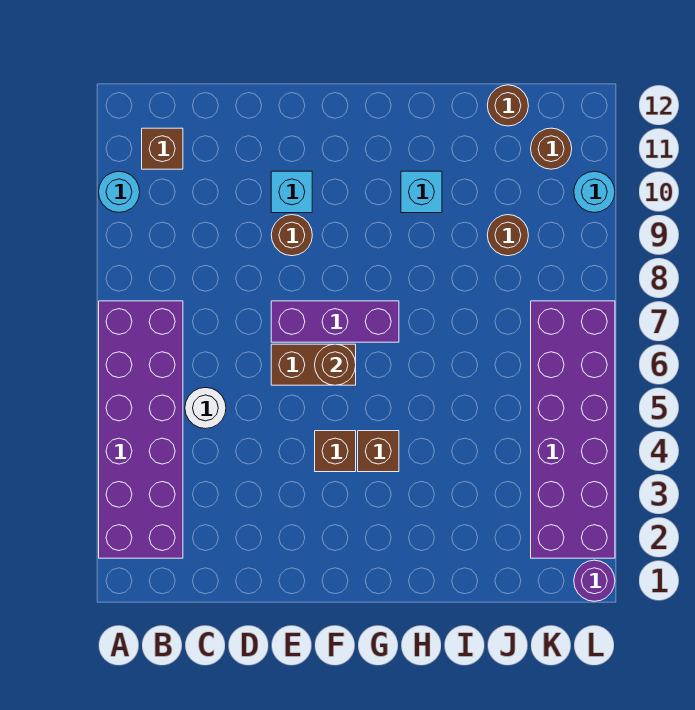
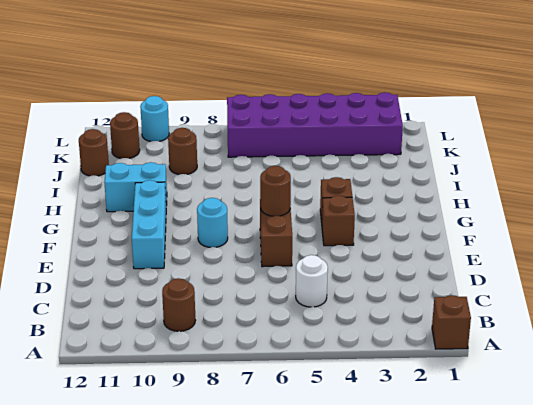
purple brick A2:B7 level 1 -> none
cyan round brick A10 level 1 -> cyan round brick F8 level 1
brown brick B11 level 1 -> brown brick A1 level 1
purple brick E7:G7 level 1 -> none
brown round brick E9 level 1 -> brown round brick B9 level 1
cyan brick E10 level 1 -> cyan brick E10:G10 level 1
cyan brick H10 level 1 -> cyan brick H10:H11 level 1
purple round brick L1 level 1 -> none

